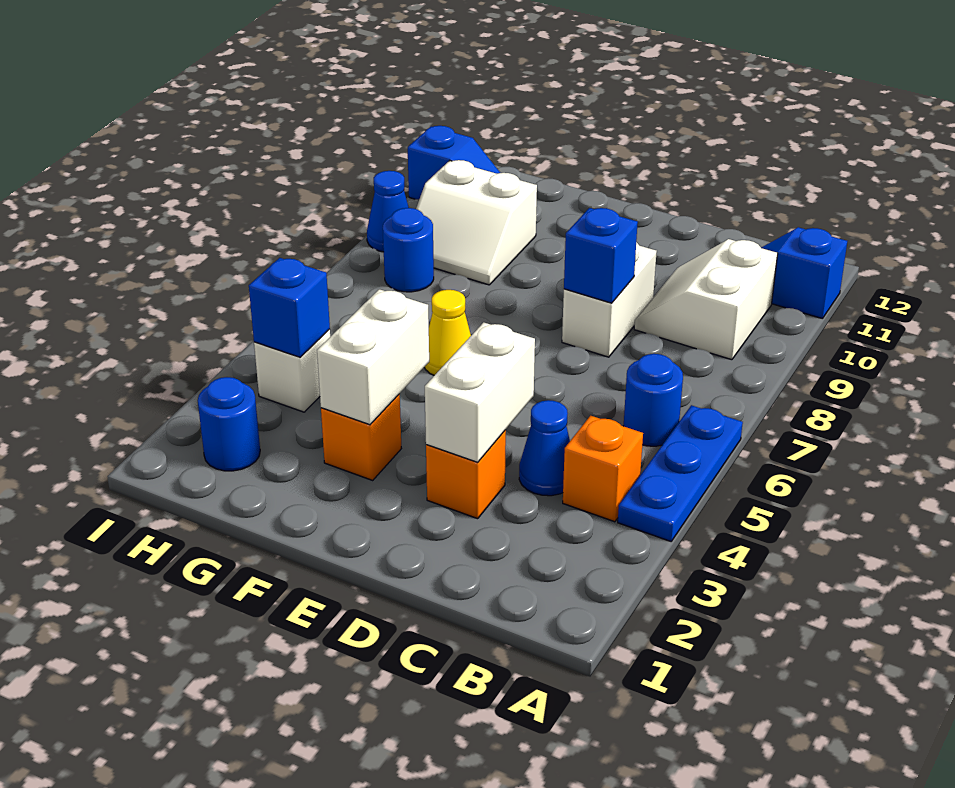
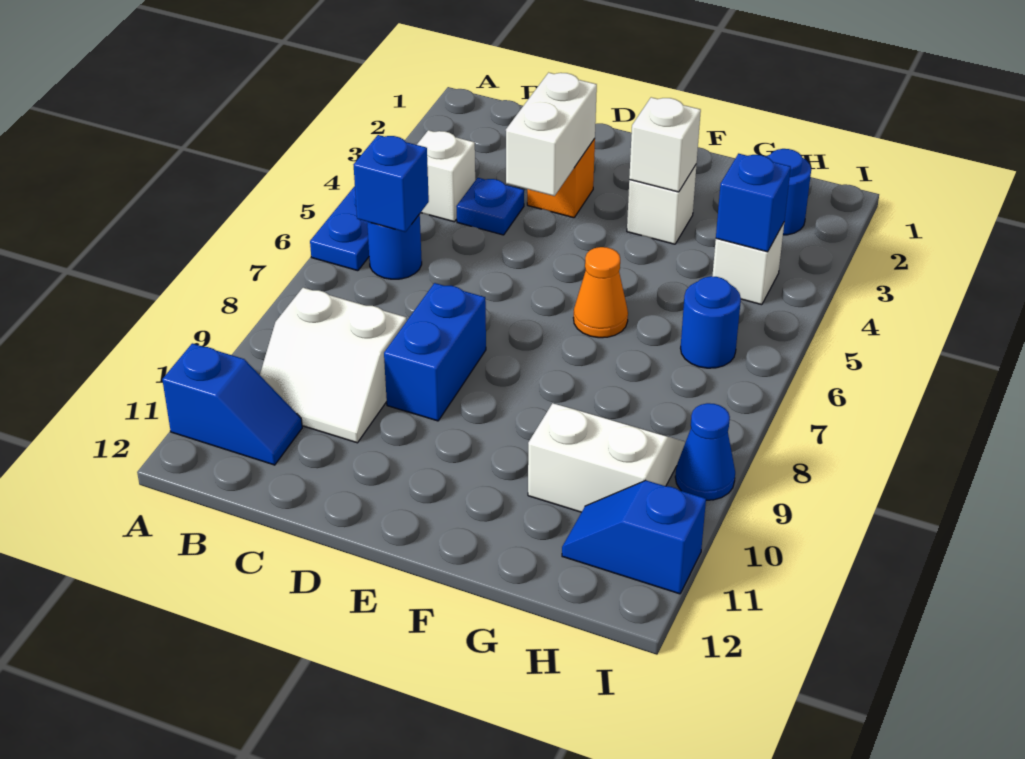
orange brick B4 level 1 -> white brick B4 level 1
white slope B9:C10 level 1 top B -> white slope B9:C10 level 1 top 9
blue cone C4 level 1 -> blue plate C4 level 1
white brick D8:D9 level 1 -> blue brick D8:D9 level 1
blue brick D8 level 2 -> blue brick B6 level 2
orange brick F3 level 1 -> white brick F3 level 1
white brick F3:F4 level 2 -> white brick F3 level 2
yellow cone F6 level 1 -> orange cone F6 level 1
blue round brick H8 level 1 -> blue round brick H6 level 1

